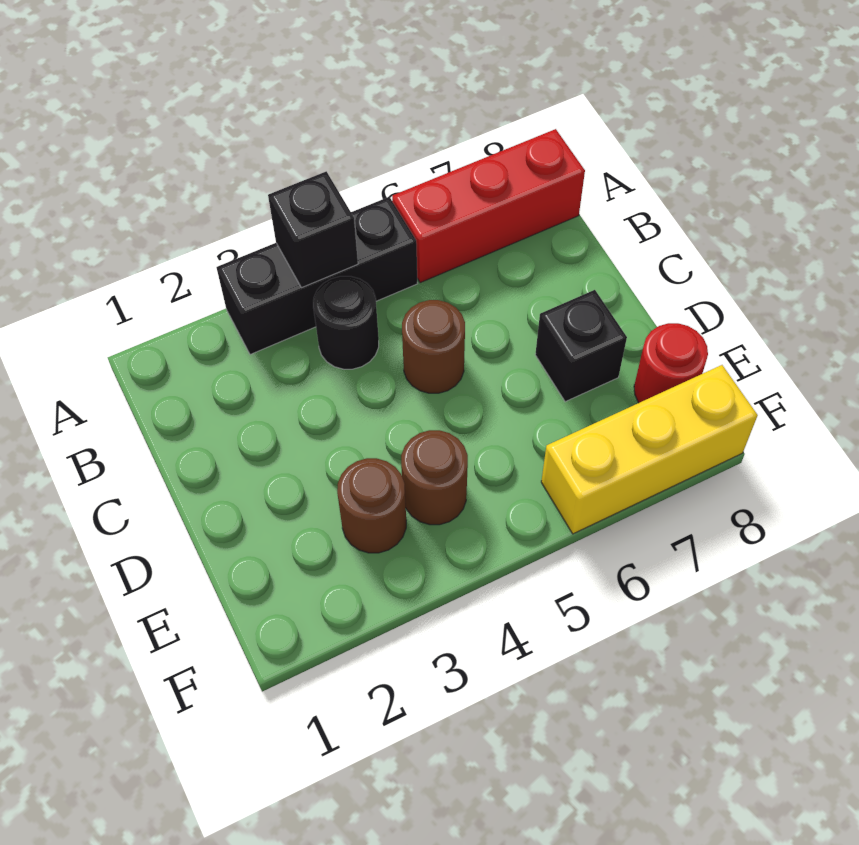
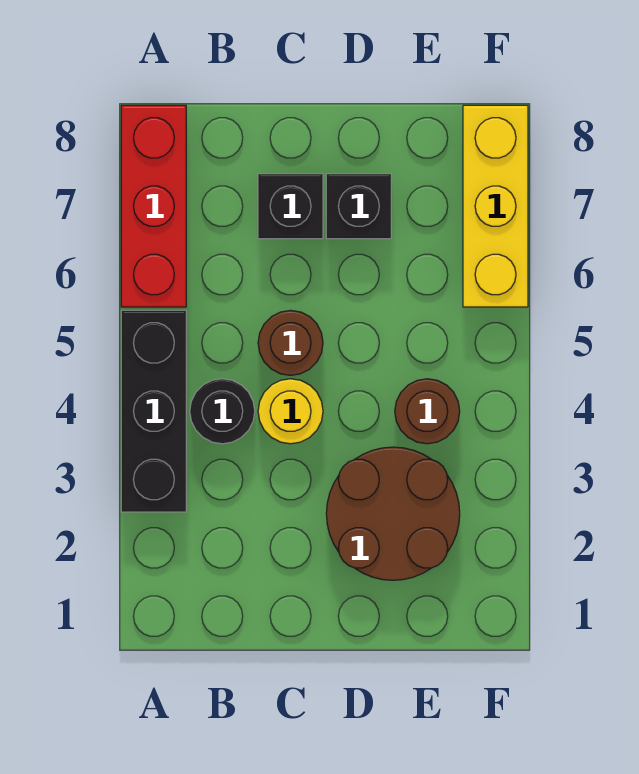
black brick A4 level 2 -> black brick C7 level 1
none -> yellow round brick C4 level 1
brown round brick E3 level 1 -> brown round brick D2:E3 level 1
red round brick E8 level 1 -> none

